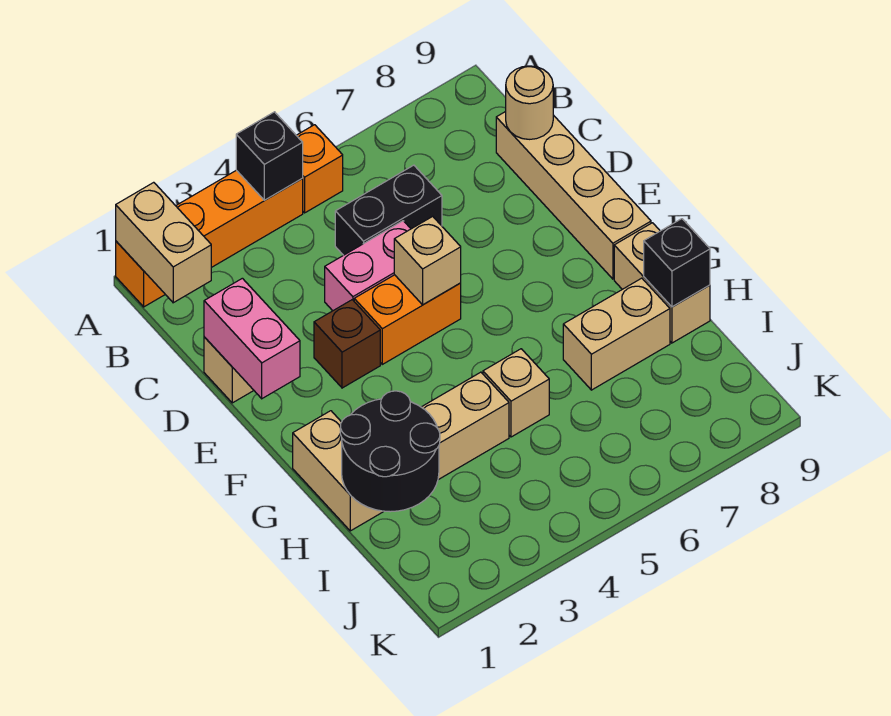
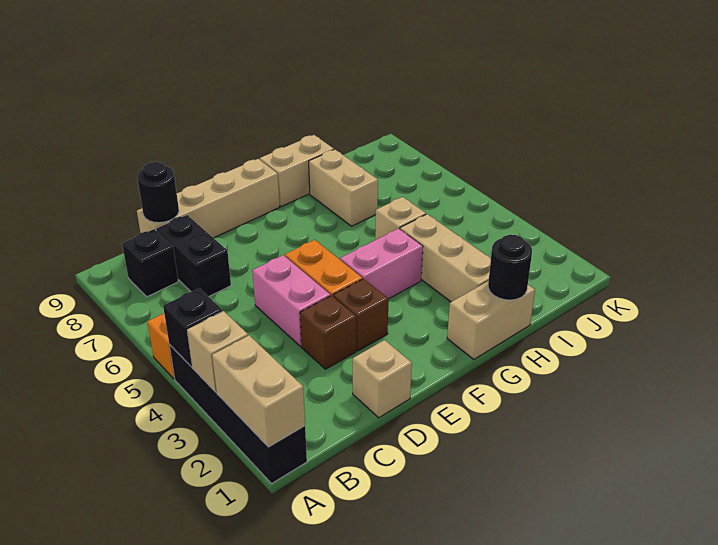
orange brick A1:A4 level 1 -> black brick A1:A4 level 1
tan brick A1:B1 level 2 -> tan brick A1:A2 level 2
black brick C5:C6 level 1 -> black brick C7:C8 level 1
tan round brick C9 level 2 -> black round brick C9 level 2
pink brick D1:E1 level 2 -> pink brick F4:G4 level 1
none -> brown brick D3 level 1
tan brick E5 level 2 -> tan brick A3 level 2
black round brick H1:I2 level 2 -> black round brick H1 level 2
black brick H9 level 2 -> black brick B8 level 1

